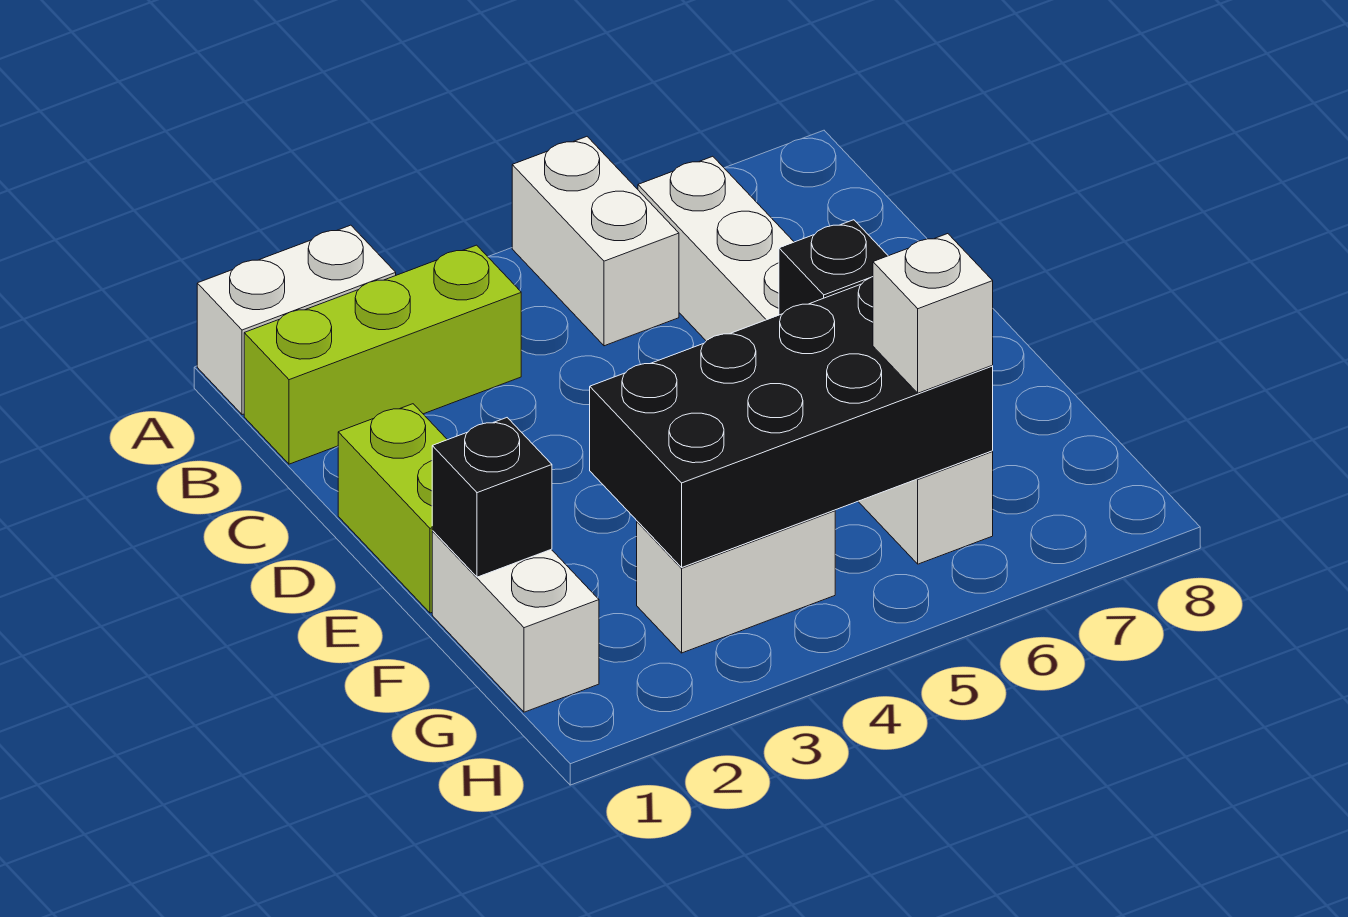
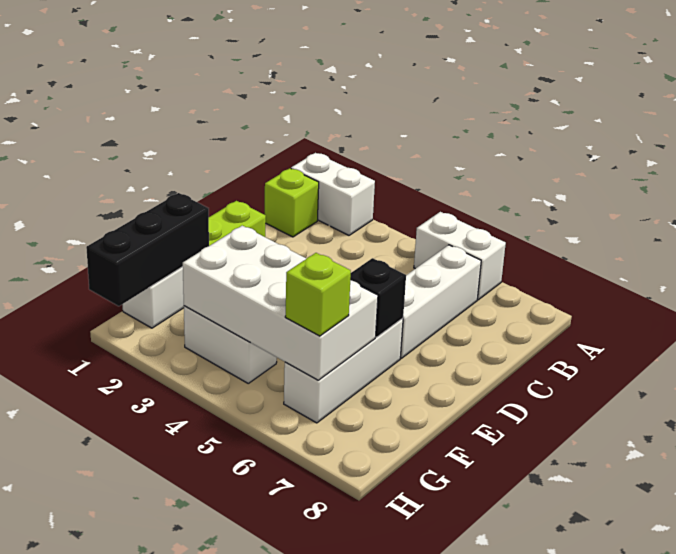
white brick A5:B5 level 1 -> white brick A5:A6 level 1
lime brick B1:B3 level 1 -> lime brick B1 level 1
black brick F1 level 2 -> black brick F1:H1 level 2
black brick F3:G6 level 2 -> white brick F3:G6 level 2
white brick G6 level 3 -> lime brick G6 level 3

